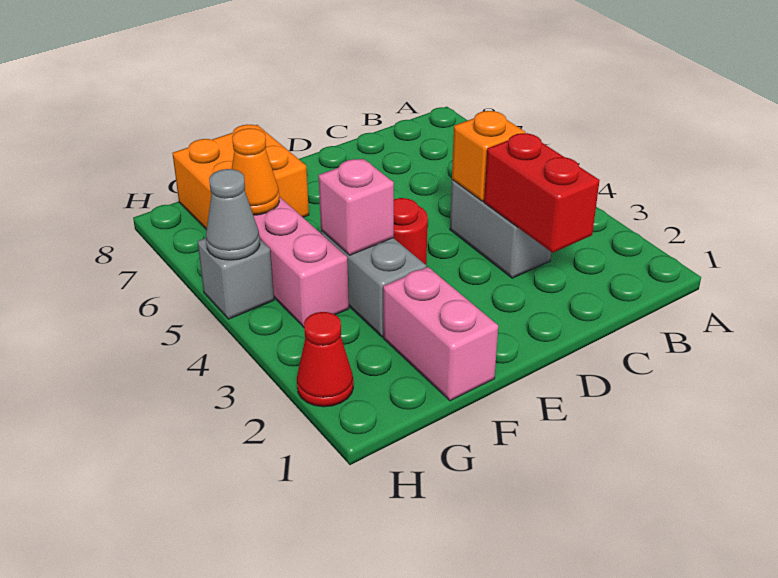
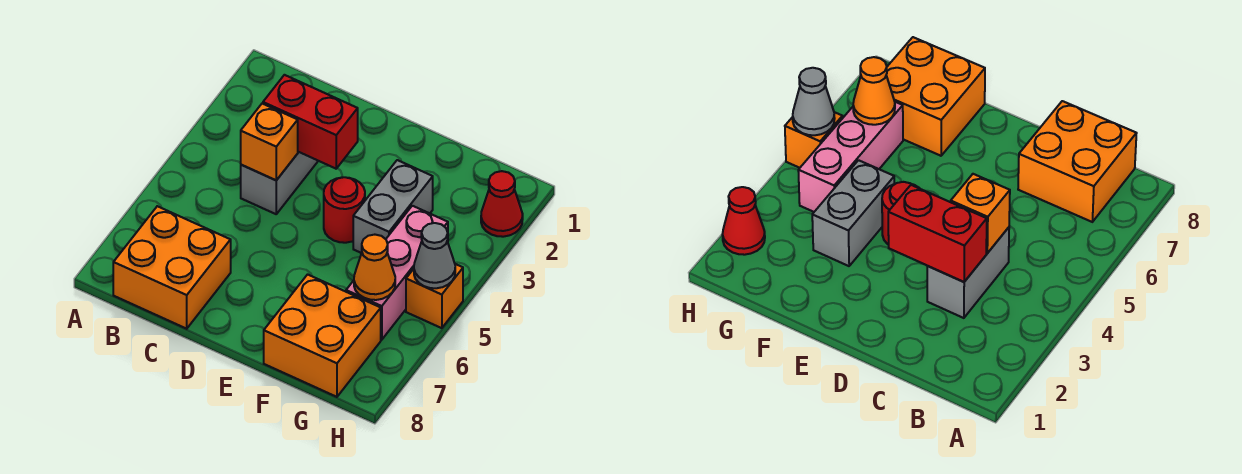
none -> orange brick B7:C8 level 1
red brick C2:C3 level 2 -> red brick C3:D3 level 2
pink brick F1:F2 level 1 -> none
pink brick F4 level 2 -> none
grey brick H5 level 1 -> orange brick H5 level 1

